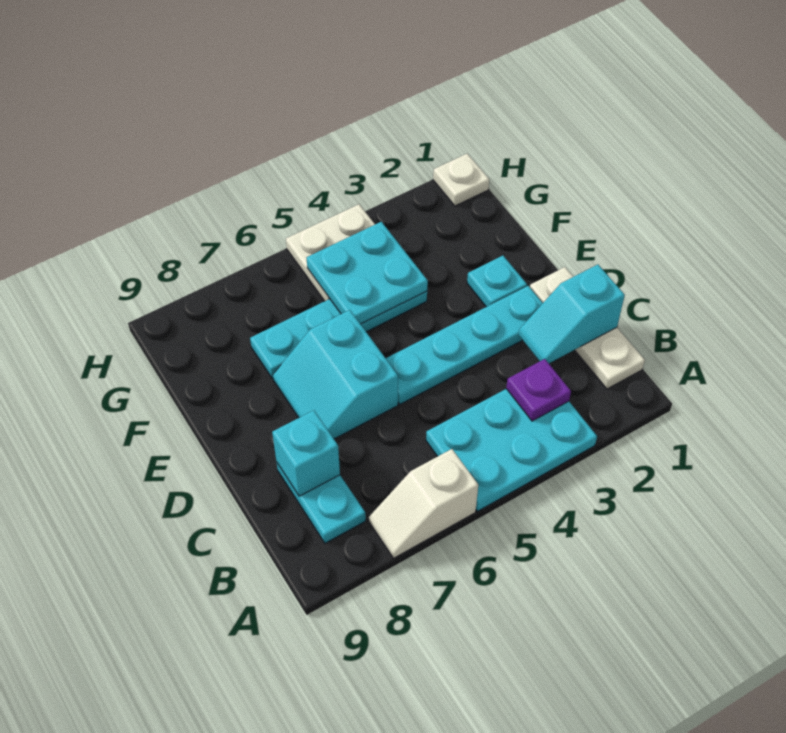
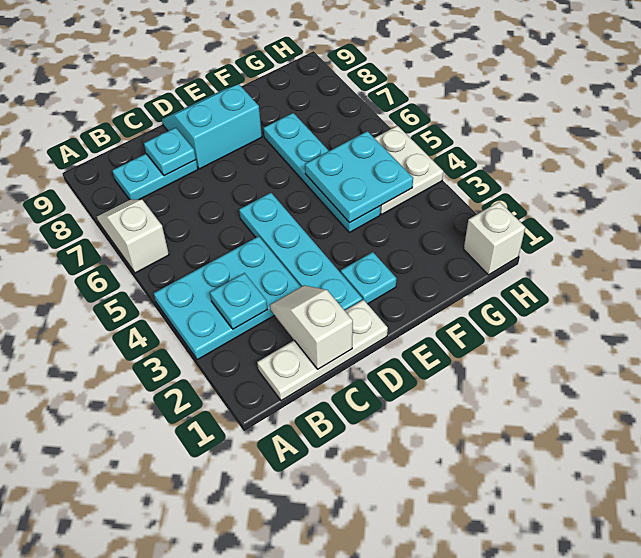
cyan plate A3:B5 level 1 -> cyan plate A3:C4 level 1
purple plate B3 level 2 -> cyan plate B3 level 2
cyan slope C1:C2 level 2 top 1 -> white slope C1:C2 level 2 top 1
cyan brick C8 level 2 -> cyan plate C8 level 2
cyan slope D6:E7 level 1 top 6 -> cyan slope D8:E9 level 1 top 8
white plate H1 level 1 -> white brick H1 level 1

